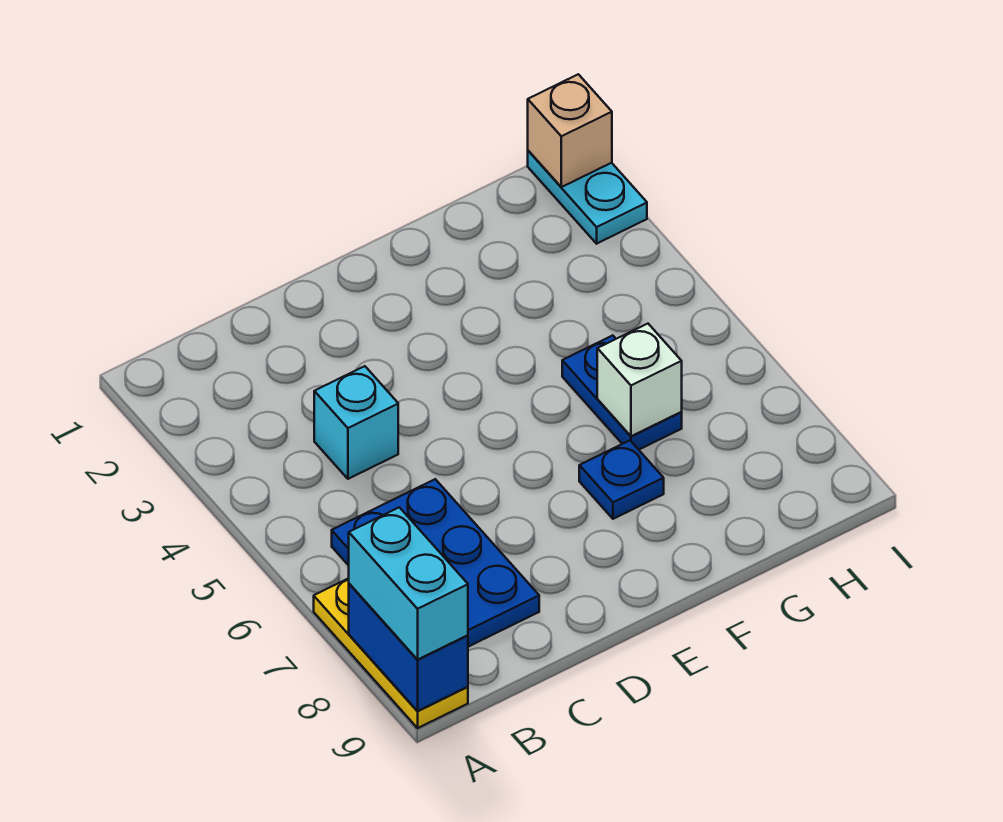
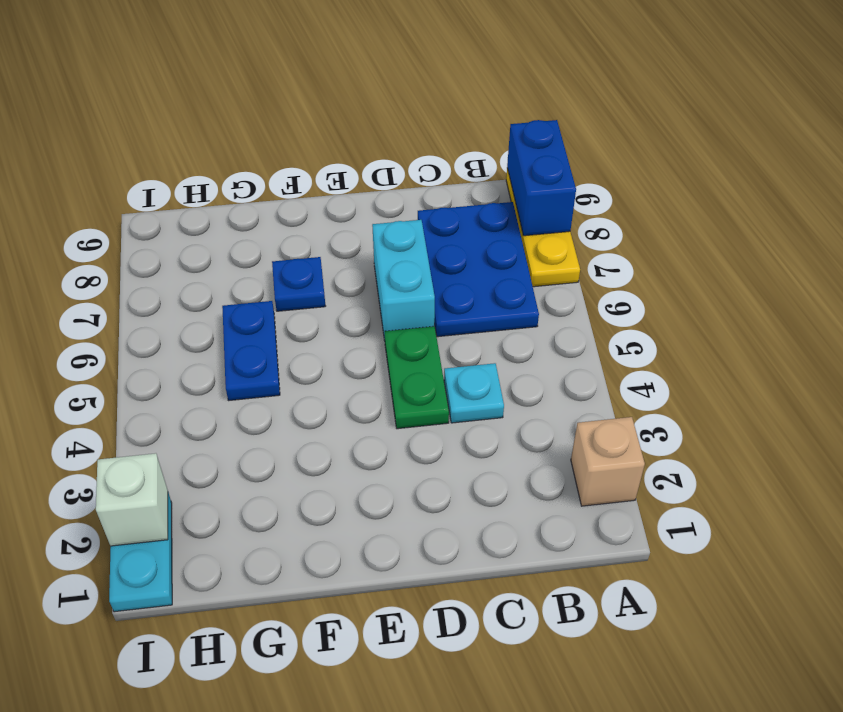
cyan brick A8:A9 level 3 -> cyan brick D6:D7 level 1
cyan brick C4 level 1 -> cyan plate C4 level 1
none -> green plate D4:D5 level 1
white brick G6 level 2 -> white brick I2 level 2
tan brick I1 level 2 -> tan brick A2 level 1

